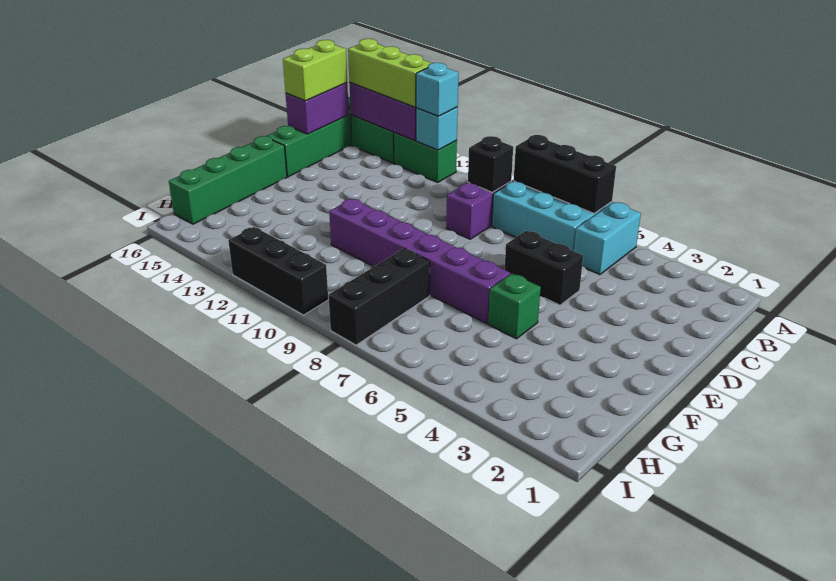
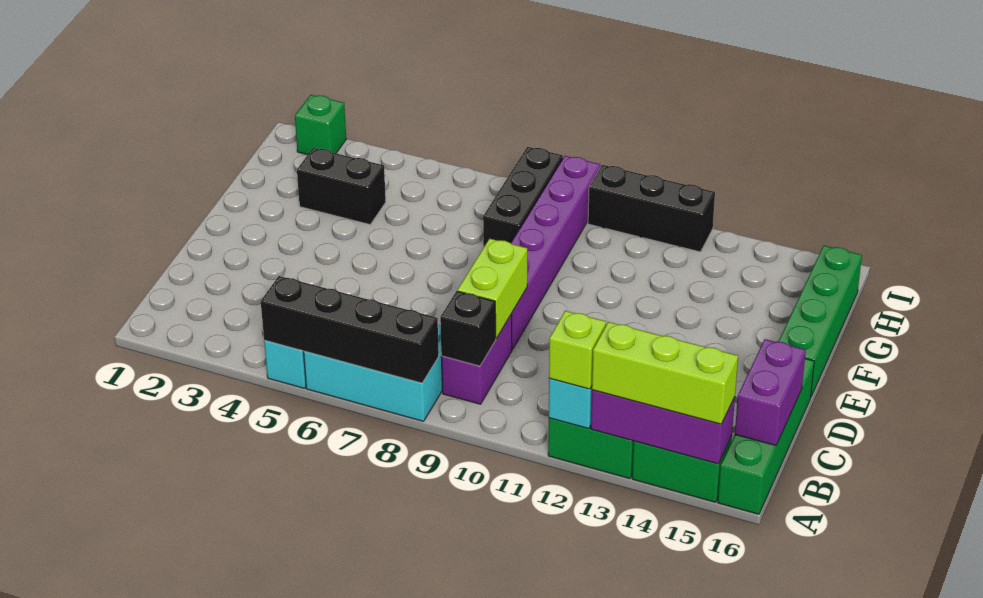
black brick A6:A8 level 2 -> black brick A5:A8 level 2
cyan brick A12 level 3 -> lime brick A12 level 3
lime brick B16:C16 level 3 -> lime brick C9:D9 level 2
black brick D5:D6 level 1 -> black brick G3:G4 level 1
green brick F5 level 1 -> green brick I2 level 1
purple brick F6:F11 level 1 -> purple brick D9:I9 level 1

